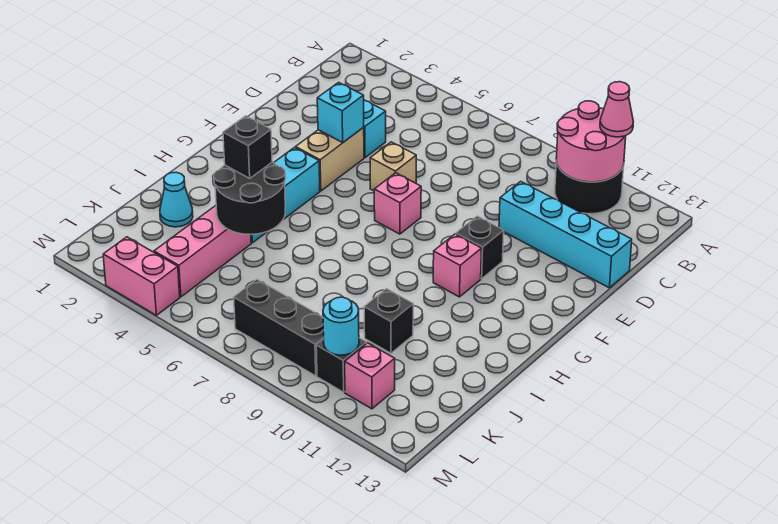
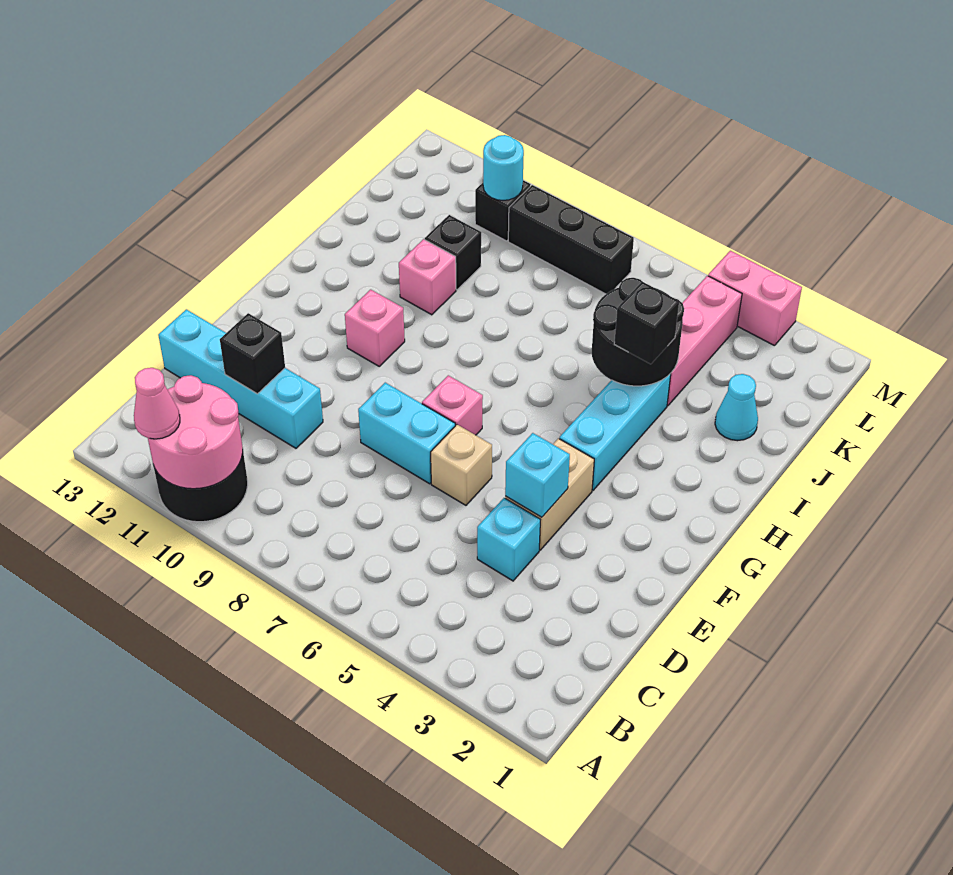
none -> cyan brick E7:E8 level 1
black brick F10 level 1 -> black brick D11 level 2
pink brick L11 level 1 -> pink brick I10 level 1

